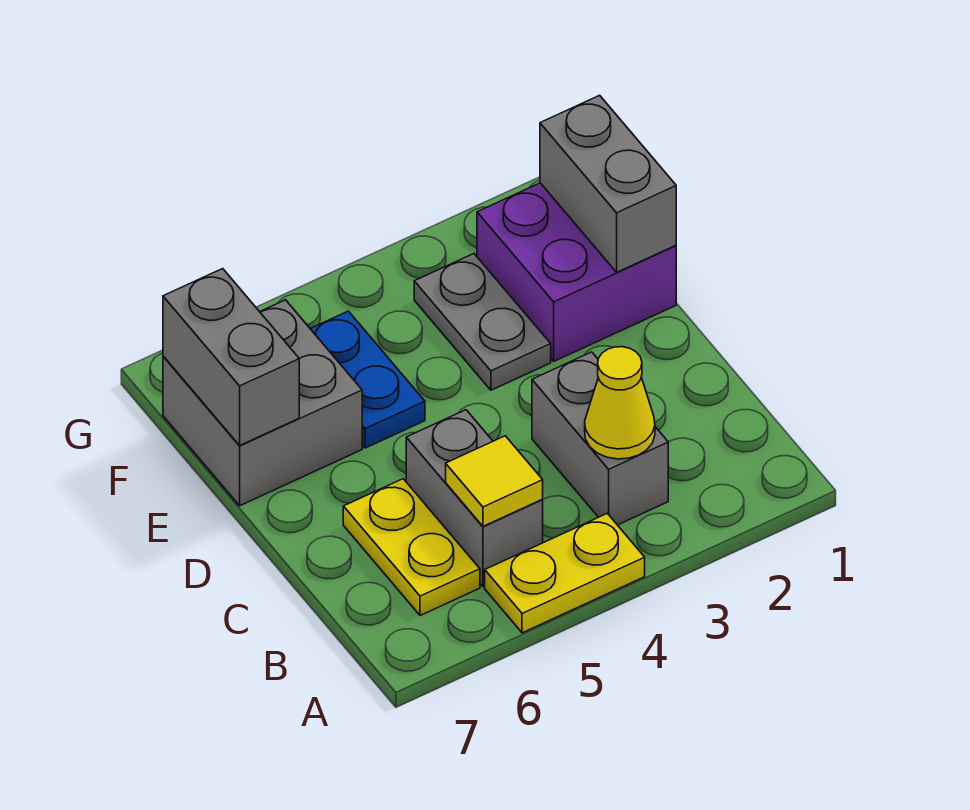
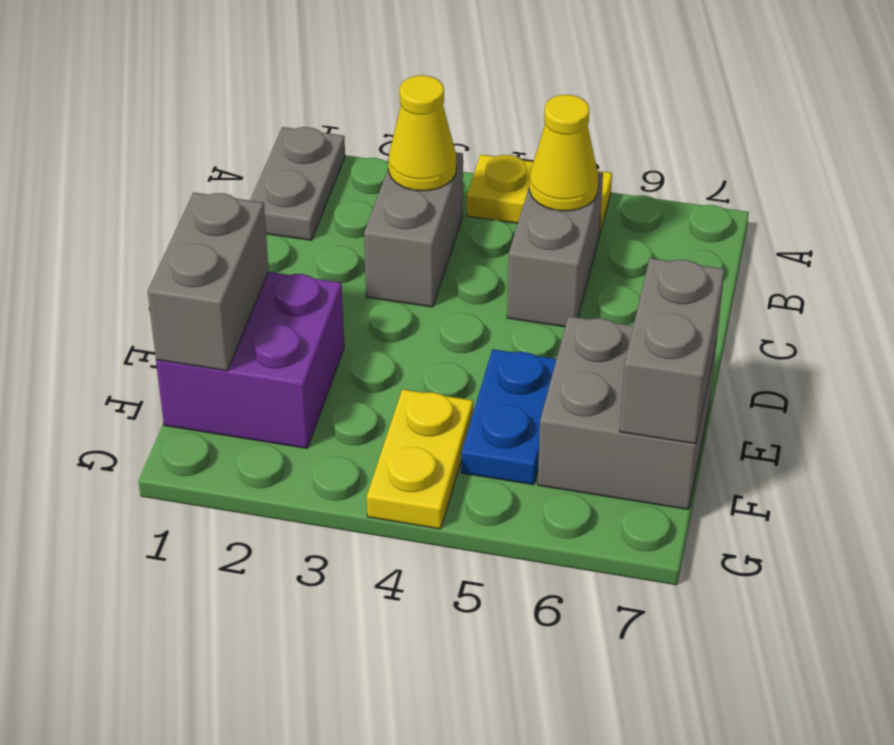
yellow tile B5 level 2 -> yellow cone B5 level 2
yellow plate B6:C6 level 1 -> yellow plate F4:G4 level 1
grey plate E3:F3 level 1 -> grey plate A1:B1 level 1

